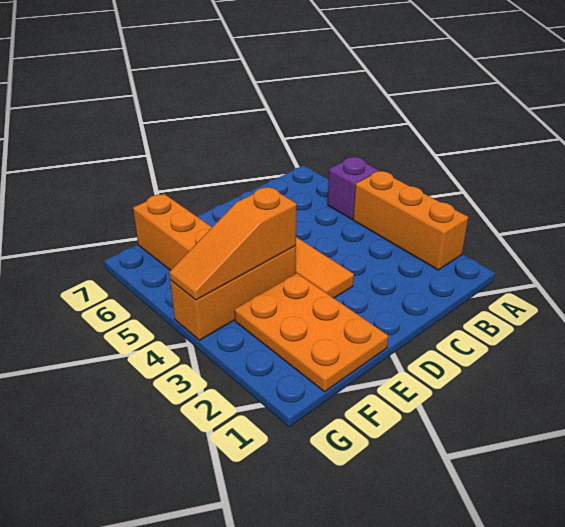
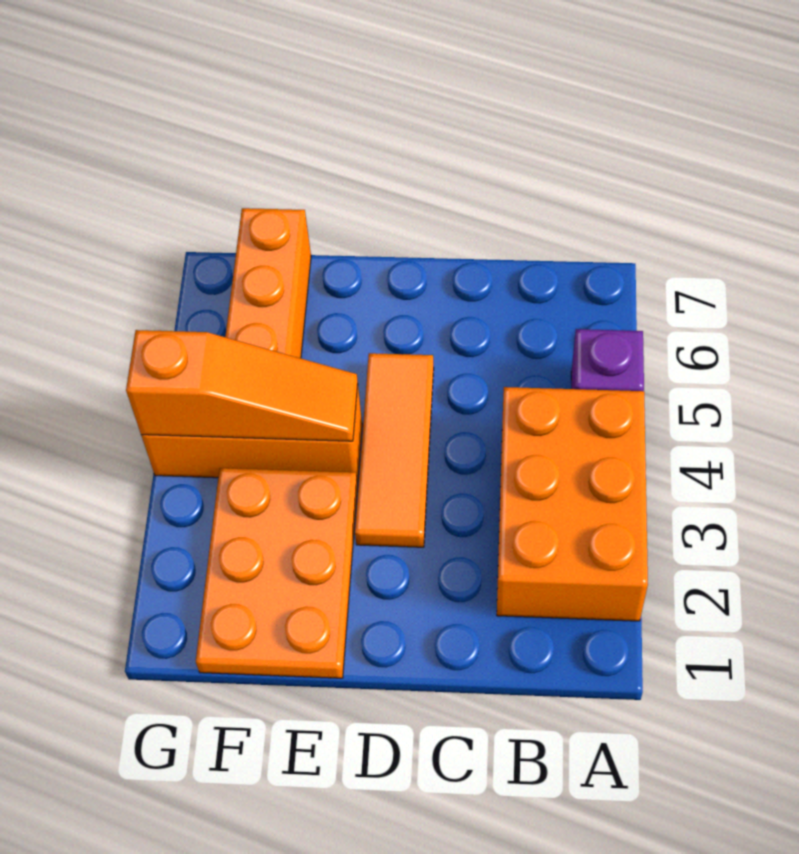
orange brick A2:A4 level 1 -> orange brick A2:B4 level 1
orange slope E4:G4 level 2 top E -> orange slope E4:G4 level 2 top G

